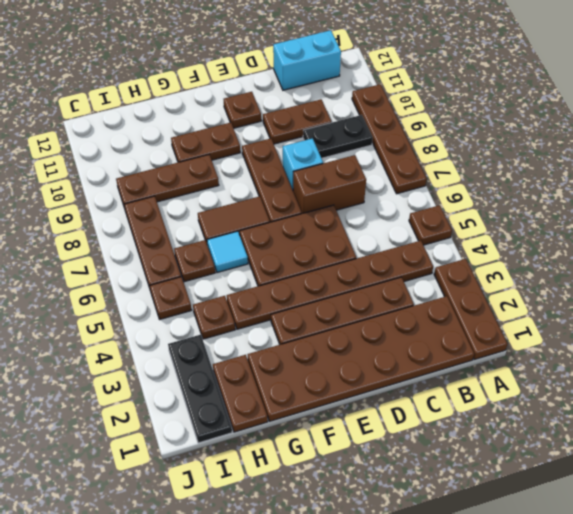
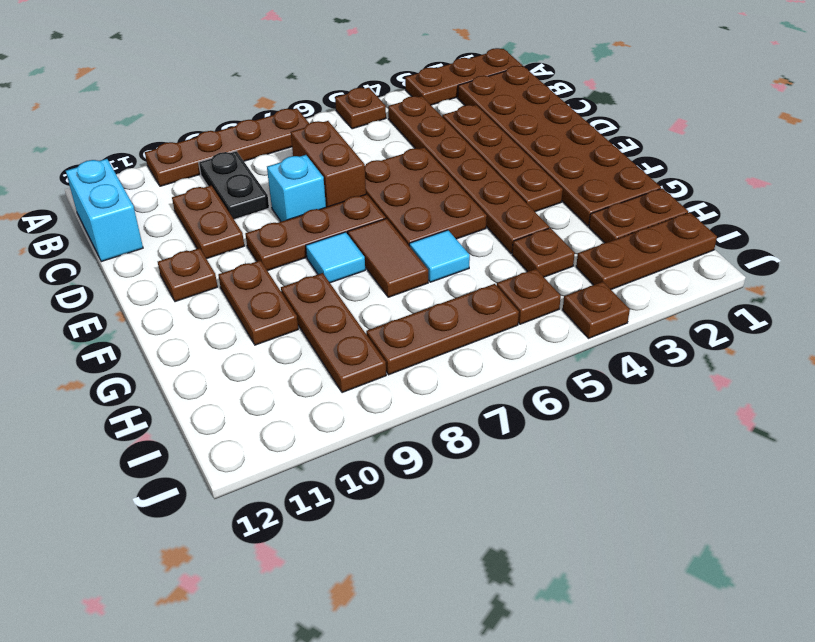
none -> cyan tile F8 level 1
brown plate H6 level 1 -> brown plate J4 level 1
black plate I1:I3 level 1 -> brown plate I1:I3 level 1

